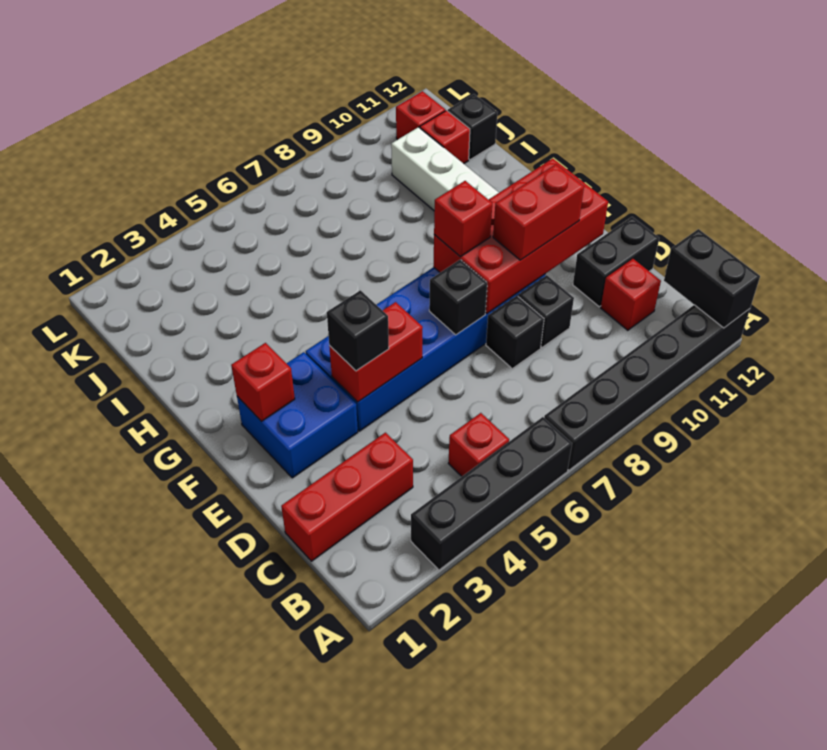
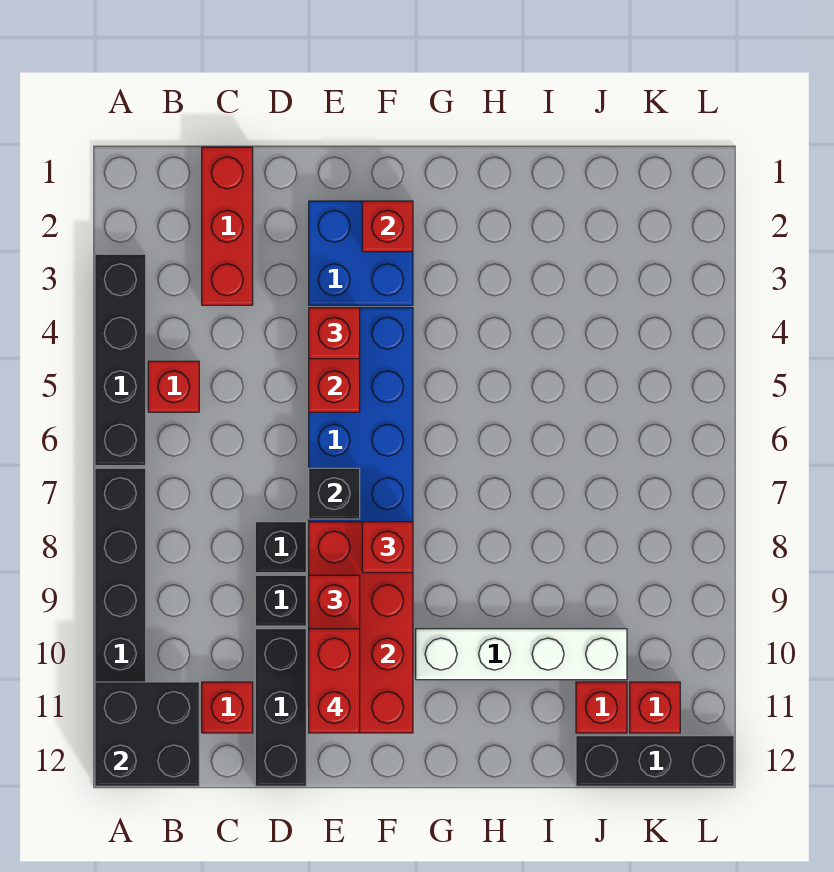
black brick A12:B12 level 2 -> black brick A11:B12 level 2
black brick D11:D12 level 1 -> black brick D10:D12 level 1
black brick E4 level 3 -> red brick E4 level 3
none -> red brick E10:E11 level 4
black brick J12 level 1 -> black brick J12:L12 level 1

